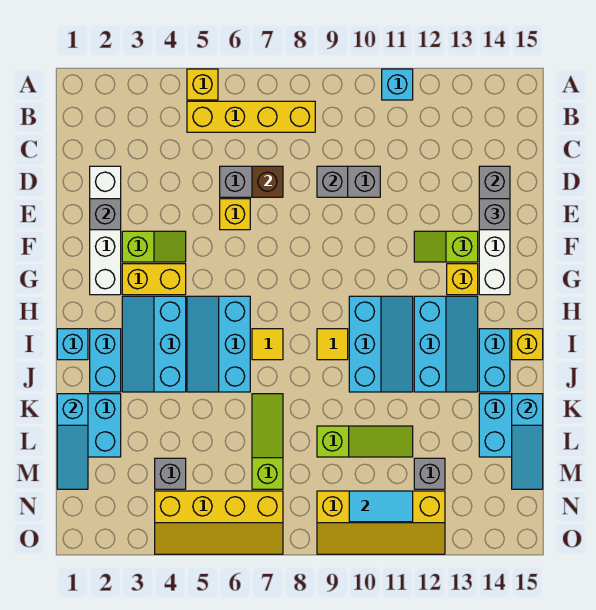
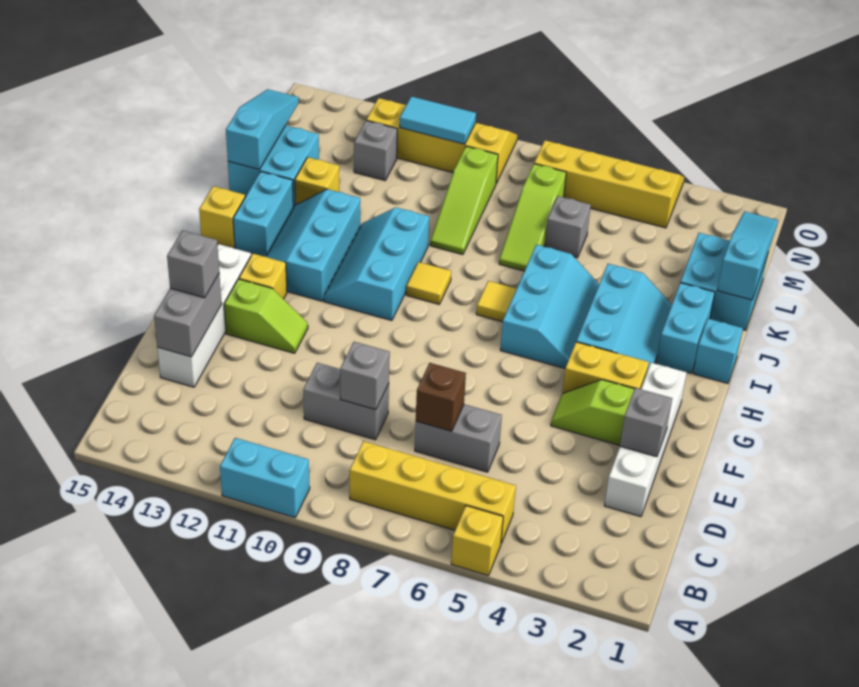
cyan brick A11 level 1 -> cyan brick A10:A11 level 1
yellow brick E6 level 1 -> yellow brick K13 level 1
lime slope L9:L11 level 1 top 9 -> lime slope K9:M9 level 1 top M
grey brick M4 level 1 -> grey brick L6 level 1

